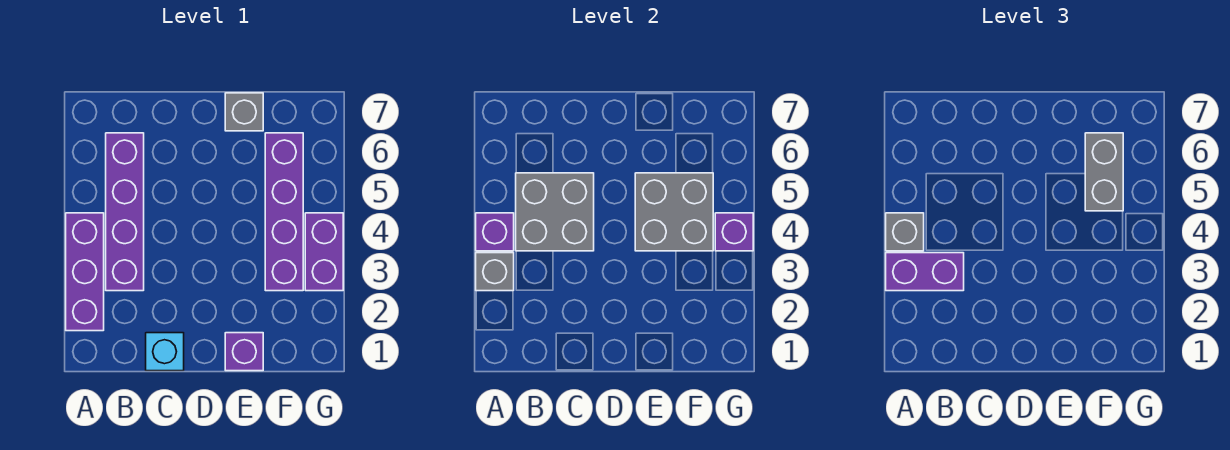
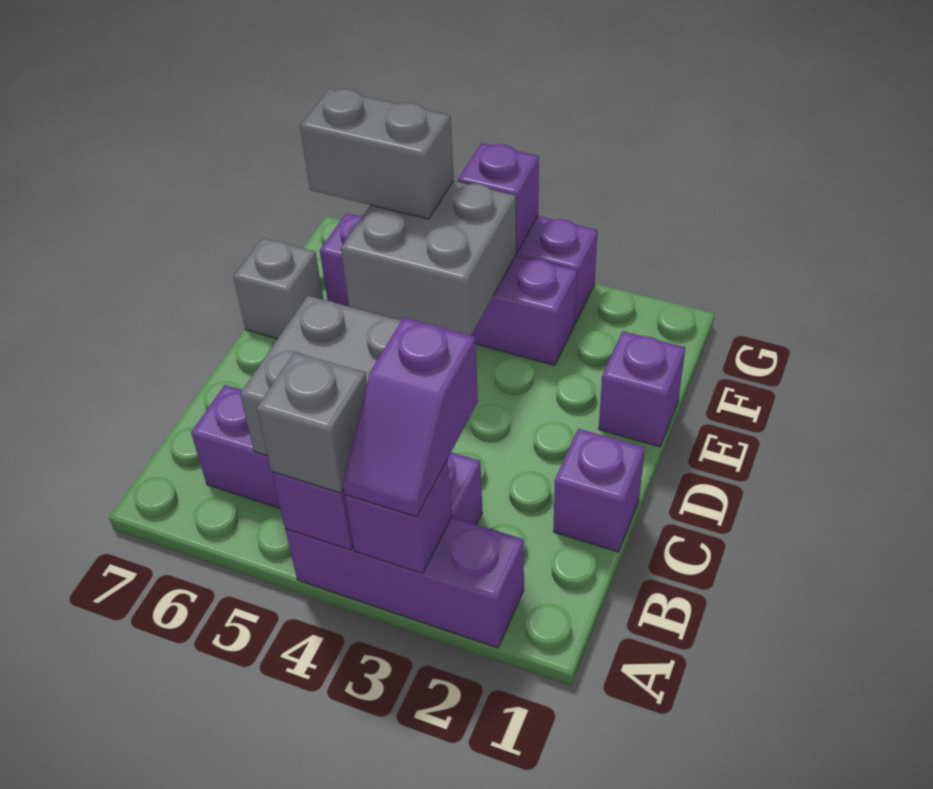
grey brick A3 level 2 -> purple brick A3 level 2
purple brick A3:B3 level 3 -> purple slope A3:B3 level 3 top B
cyan brick C1 level 1 -> purple brick C1 level 1

